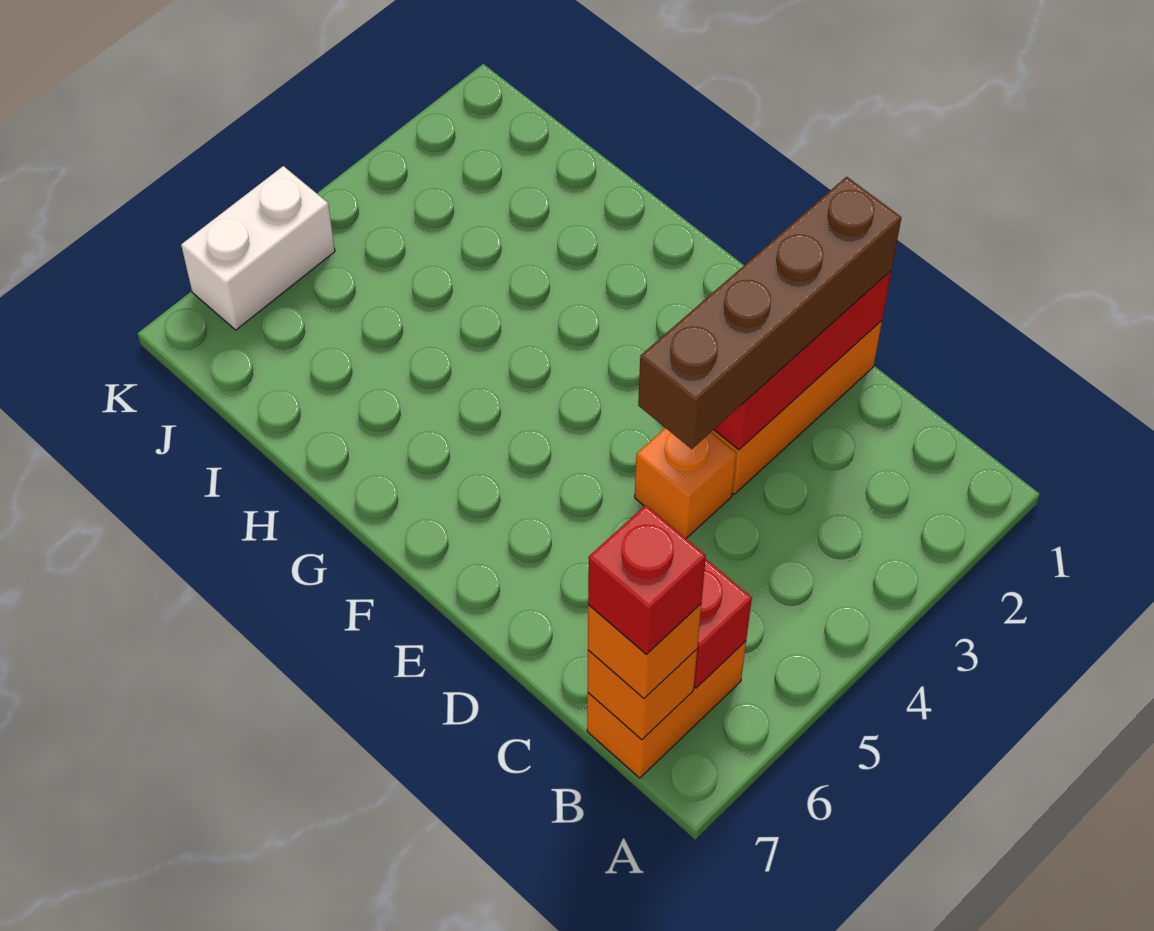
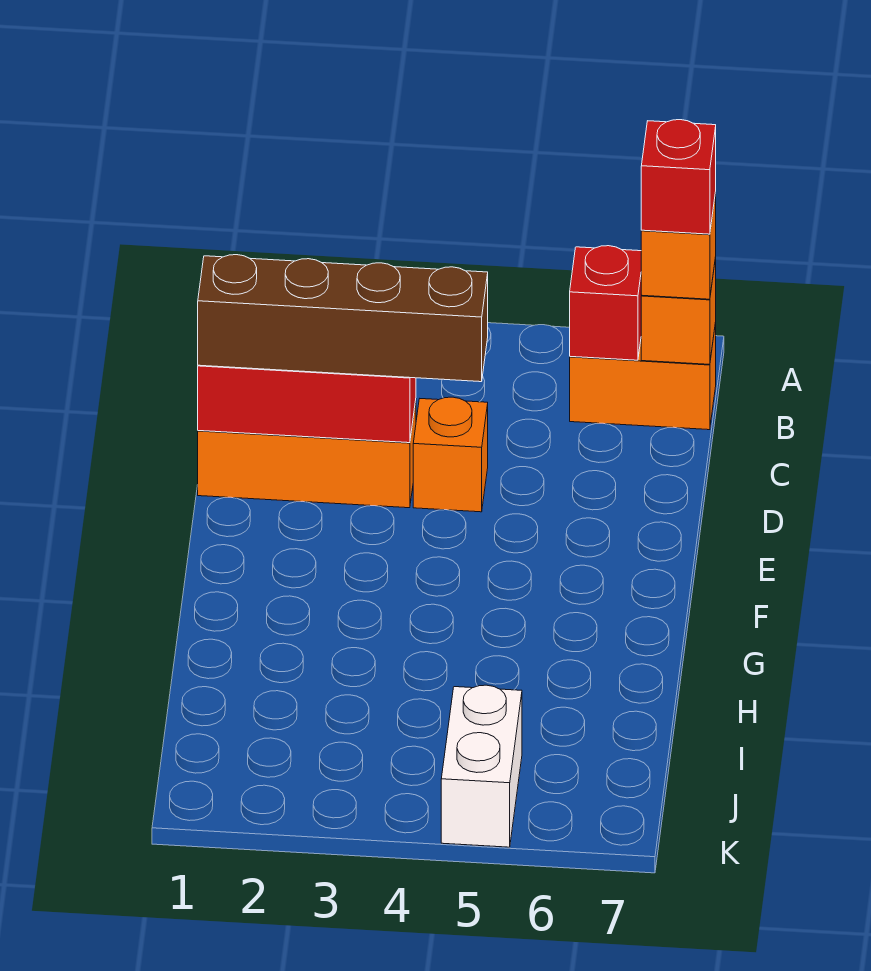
white brick K5:K6 level 1 -> white brick J5:K5 level 1

